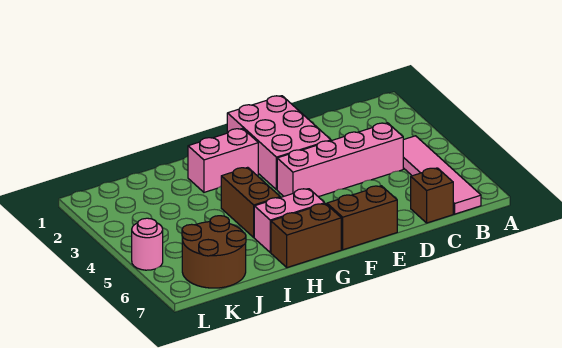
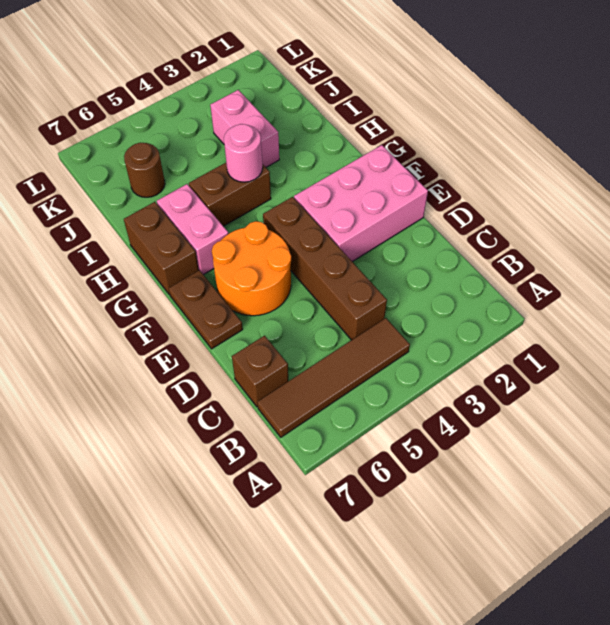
pink tile B4:B7 level 1 -> brown tile B4:B7 level 1
pink brick C4:F4 level 1 -> brown brick C4:F4 level 1
none -> orange round brick E5:F6 level 1
brown brick E7:F7 level 1 -> brown plate E7:F7 level 1
pink brick G2:H2 level 1 -> pink brick I3:J3 level 1
brown round brick J6:K7 level 1 -> brown round brick J6 level 1
pink round brick L5 level 1 -> pink round brick H4 level 2

